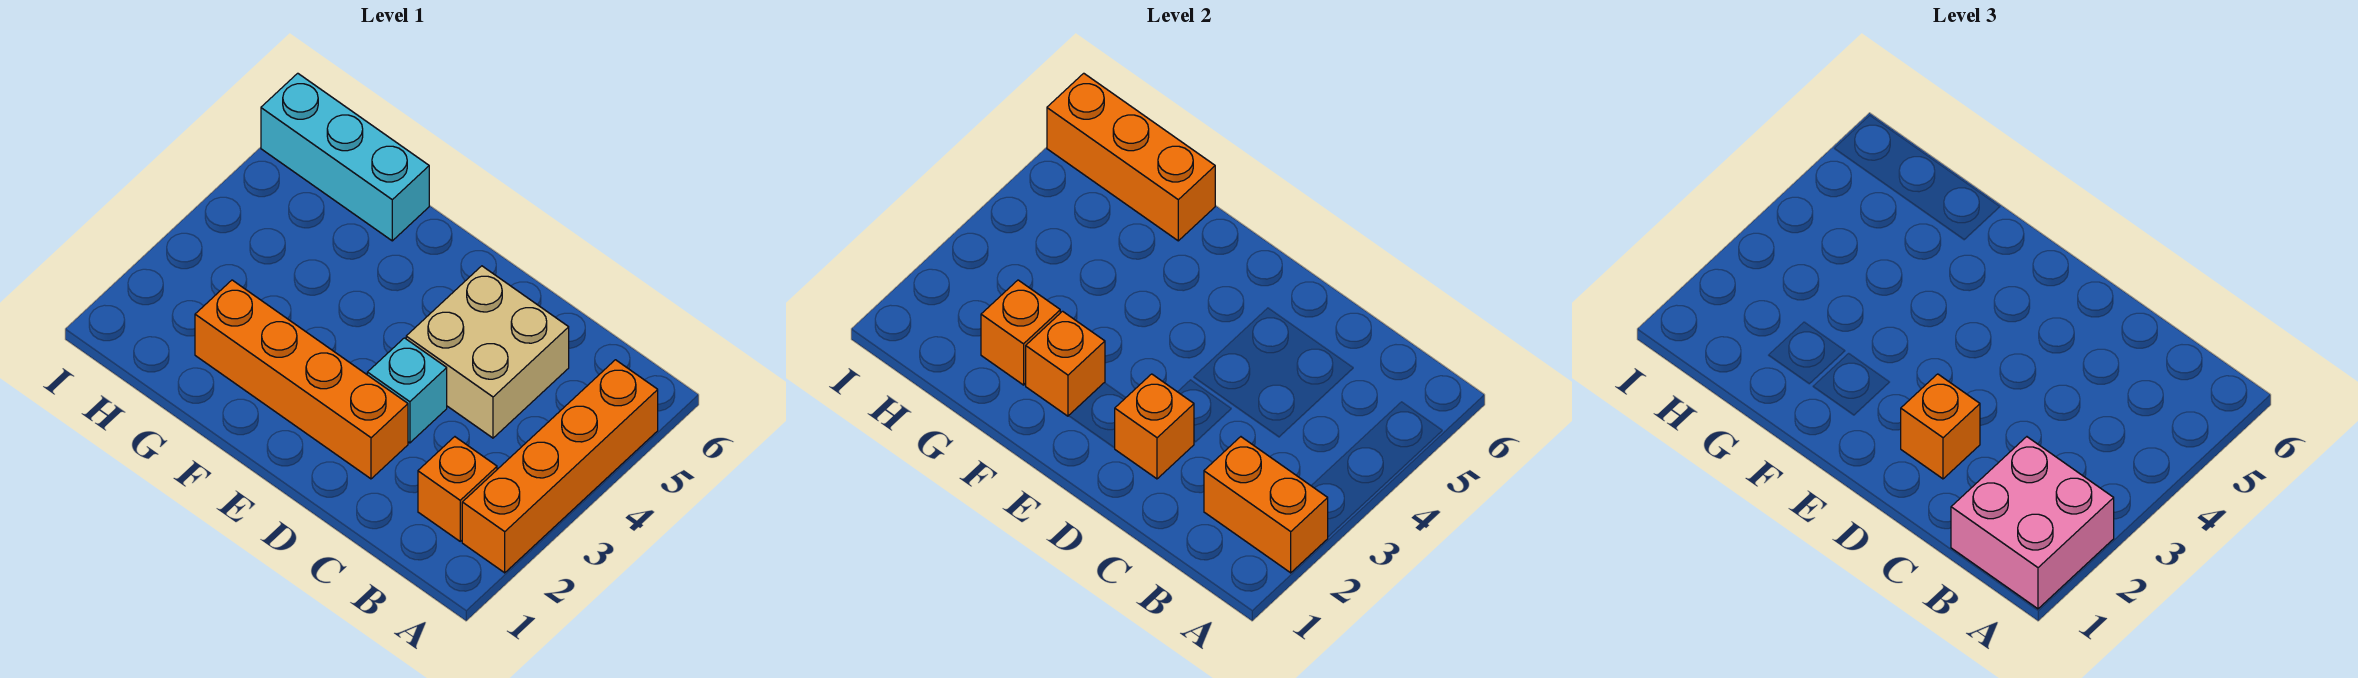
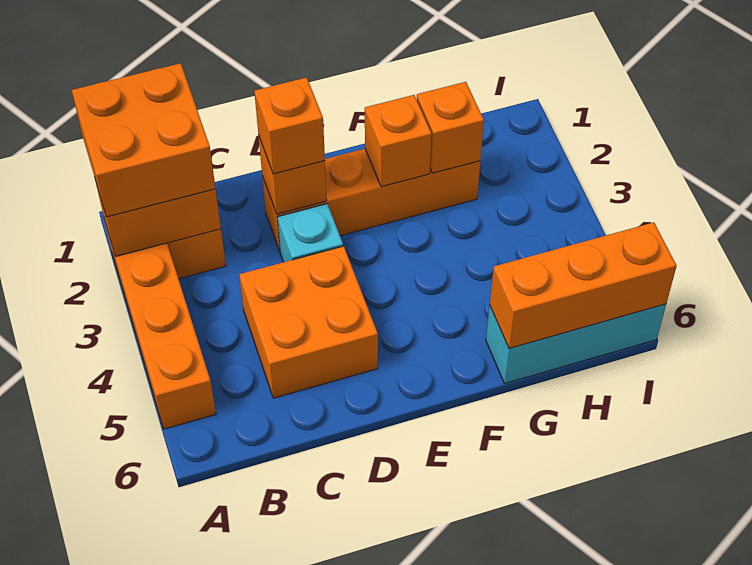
pink brick A1:B2 level 3 -> orange brick A1:B2 level 3
tan brick C4:D5 level 1 -> orange brick C4:D5 level 1

